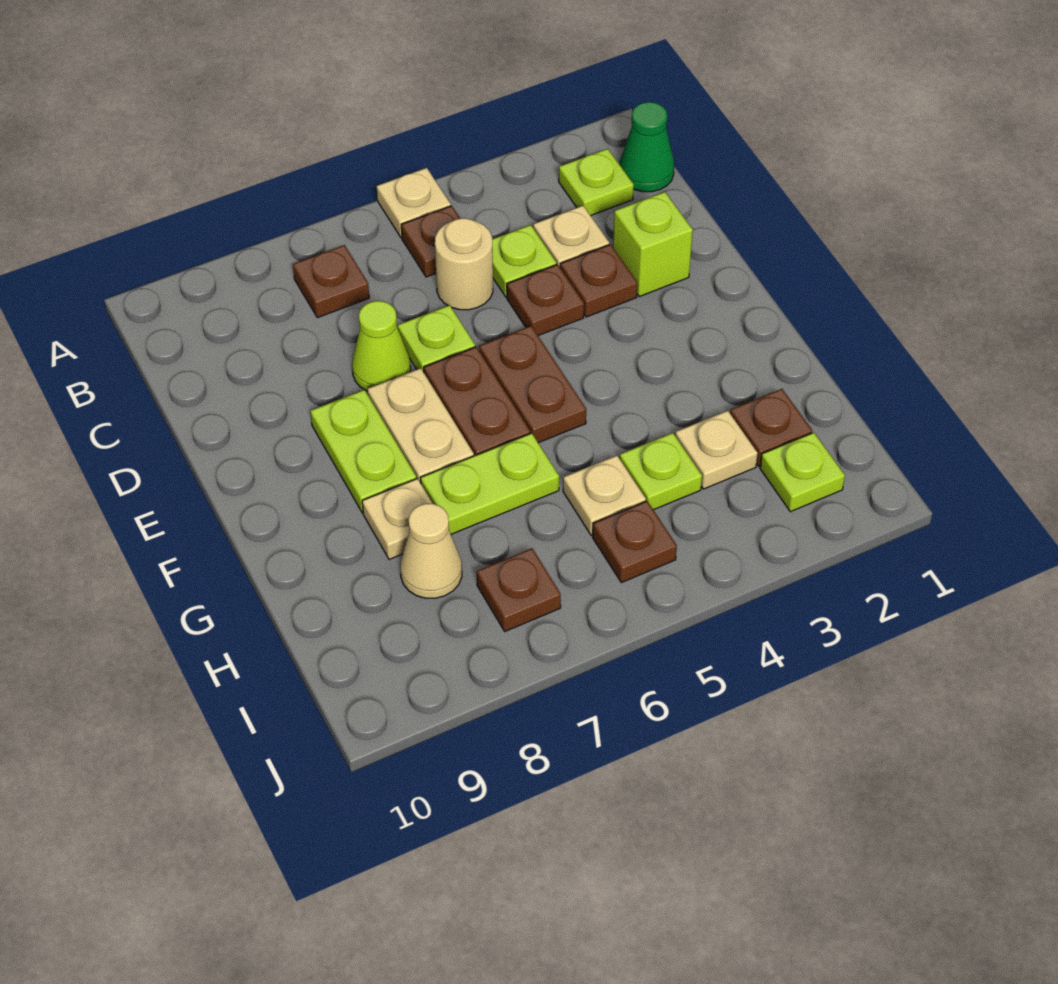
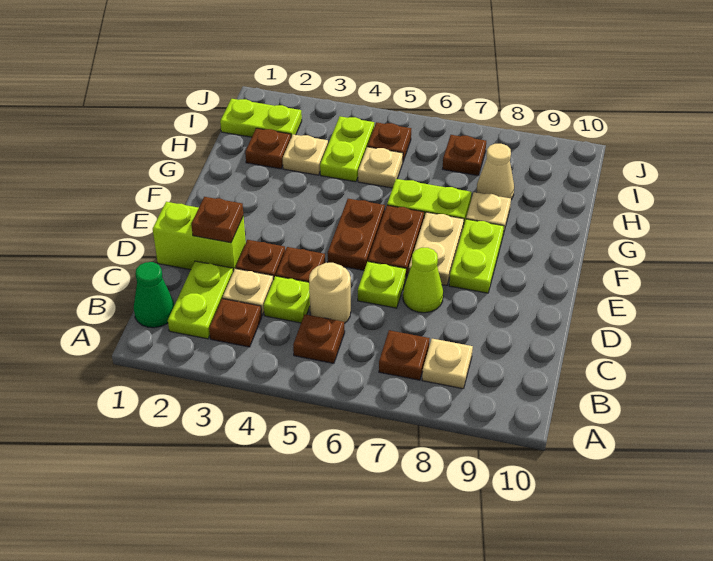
tan plate A5 level 1 -> tan plate B8 level 1
lime plate B2 level 1 -> lime plate B2:C2 level 1
none -> brown plate B3 level 1
lime brick D2 level 1 -> lime brick D1:D2 level 1
none -> brown plate D2 level 2
lime plate H4 level 1 -> lime plate H4:I4 level 1
lime plate I2 level 1 -> lime plate I1:I2 level 1

